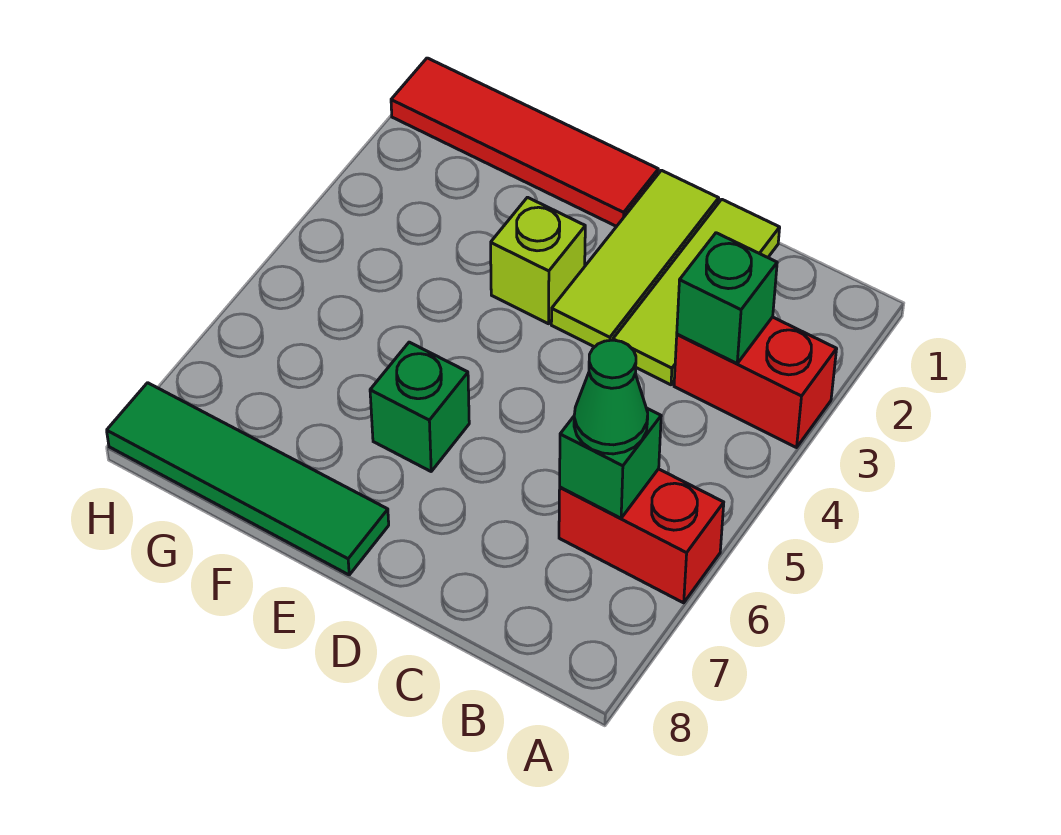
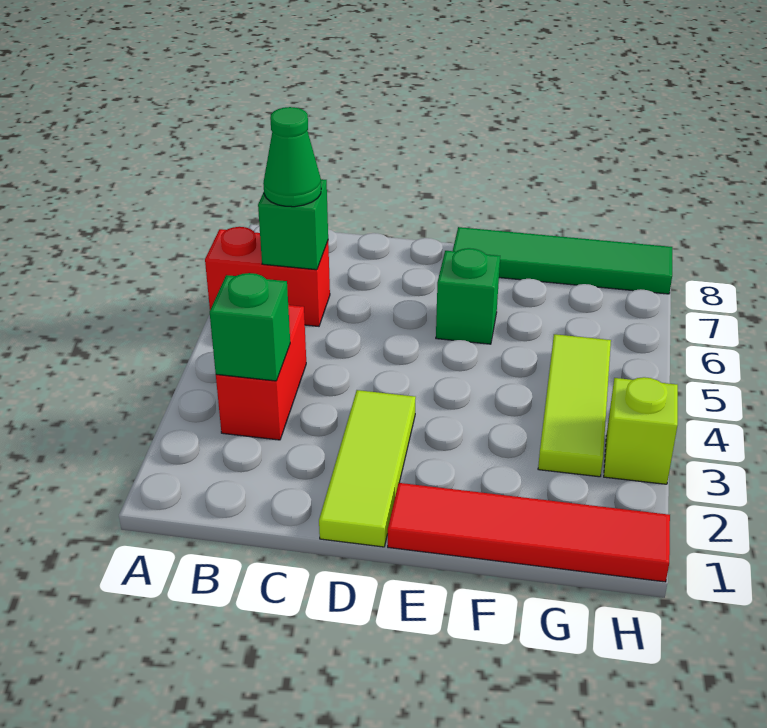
red brick A3:B3 level 1 -> red brick B3:B4 level 1
lime tile C1:C3 level 1 -> lime tile G3:G5 level 1
lime brick E3 level 1 -> lime brick H3 level 1

